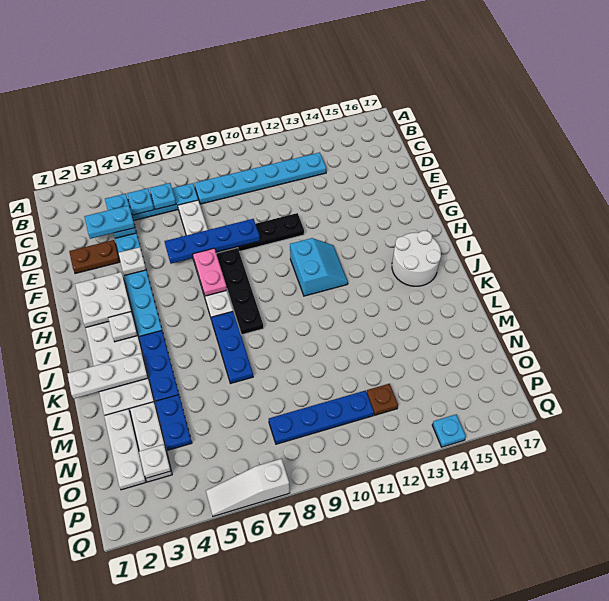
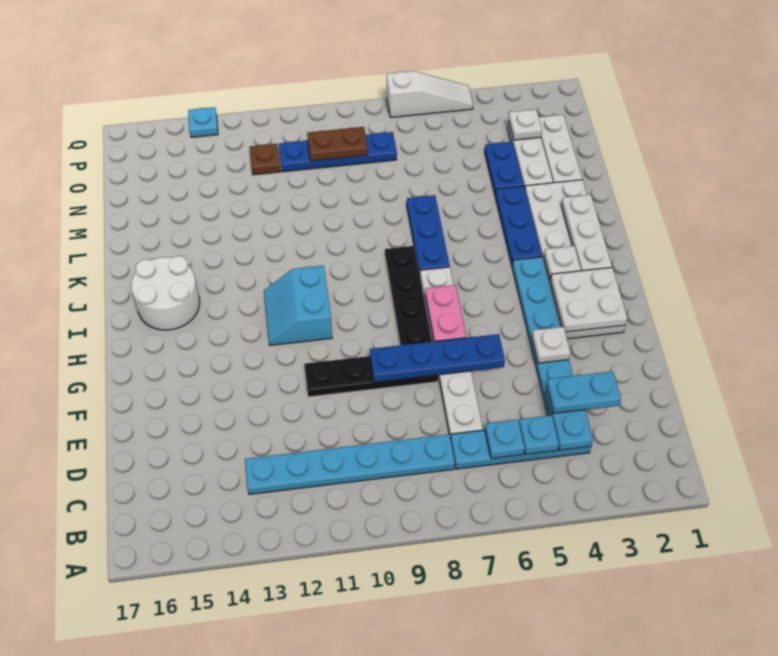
brown plate E2:E3 level 1 -> brown plate O9:O10 level 2
white plate K1:K3 level 2 -> white plate I2:K2 level 2

